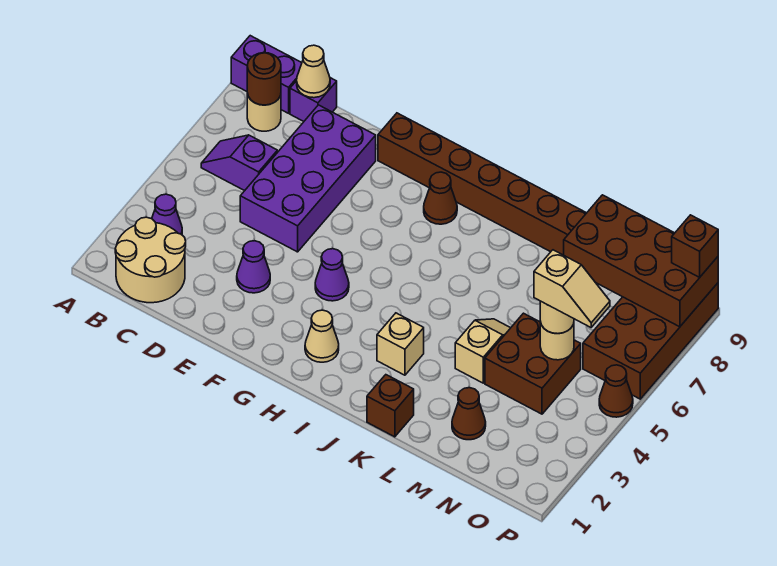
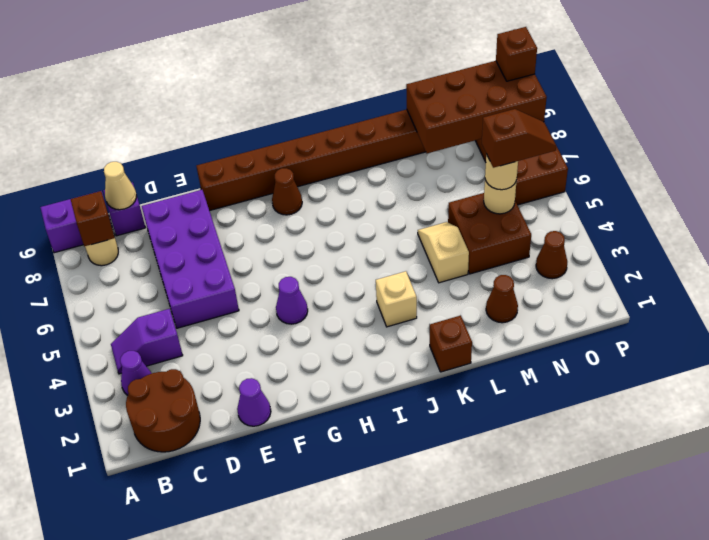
tan round brick B1:C2 level 1 -> brown round brick B1:C2 level 1
purple slope B6:C6 level 1 top C -> purple slope B4:C4 level 1 top C
brown round brick B8 level 2 -> brown brick B8 level 2
purple cone E3 level 1 -> purple cone E1 level 1
tan cone H2 level 1 -> none
tan slope N5:O5 level 4 top N -> brown slope N5:O5 level 4 top N
brown cone P5 level 1 -> brown cone O3 level 1

